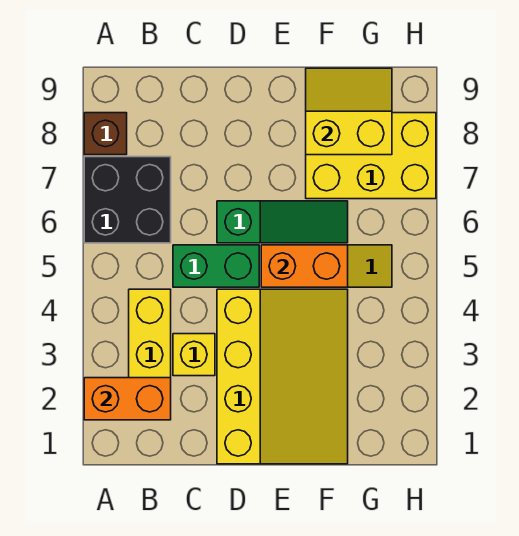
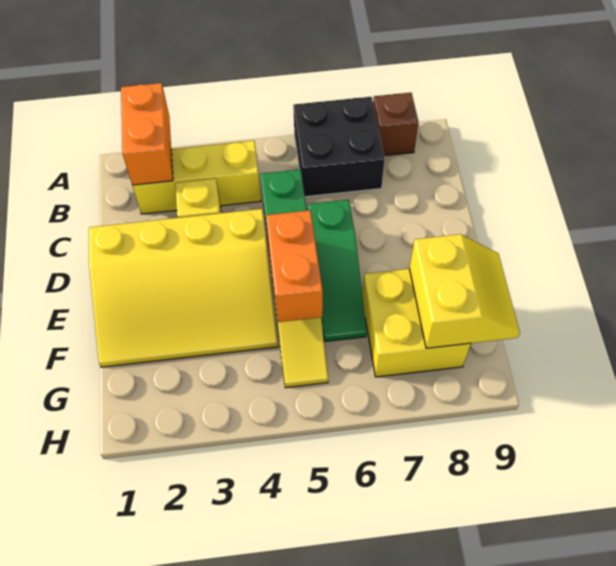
yellow brick F7:H8 level 1 -> yellow brick F7:G8 level 1

